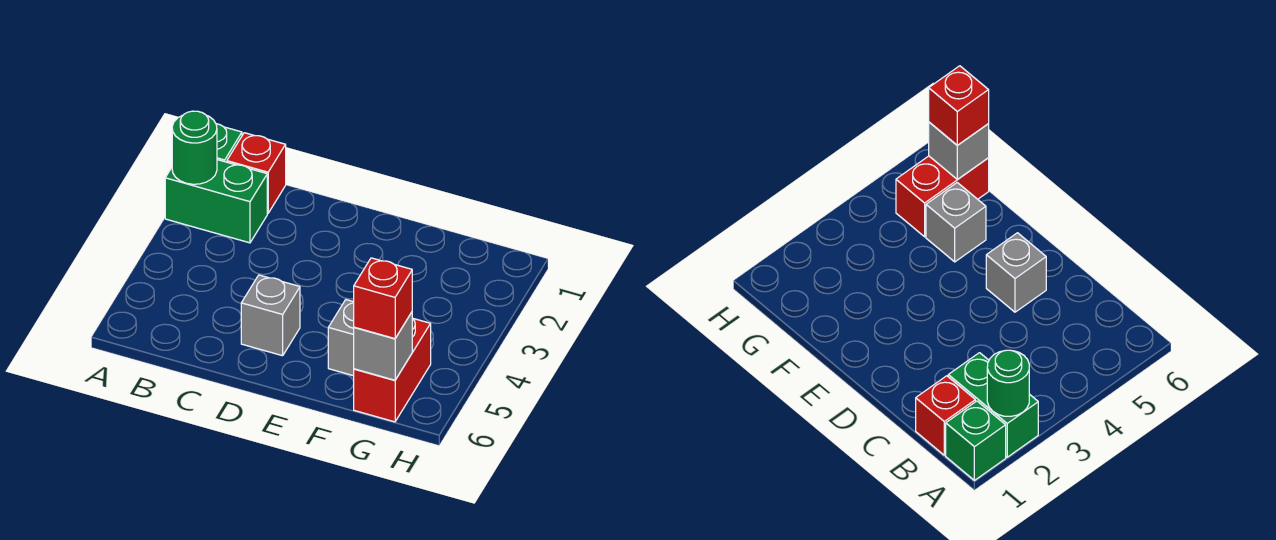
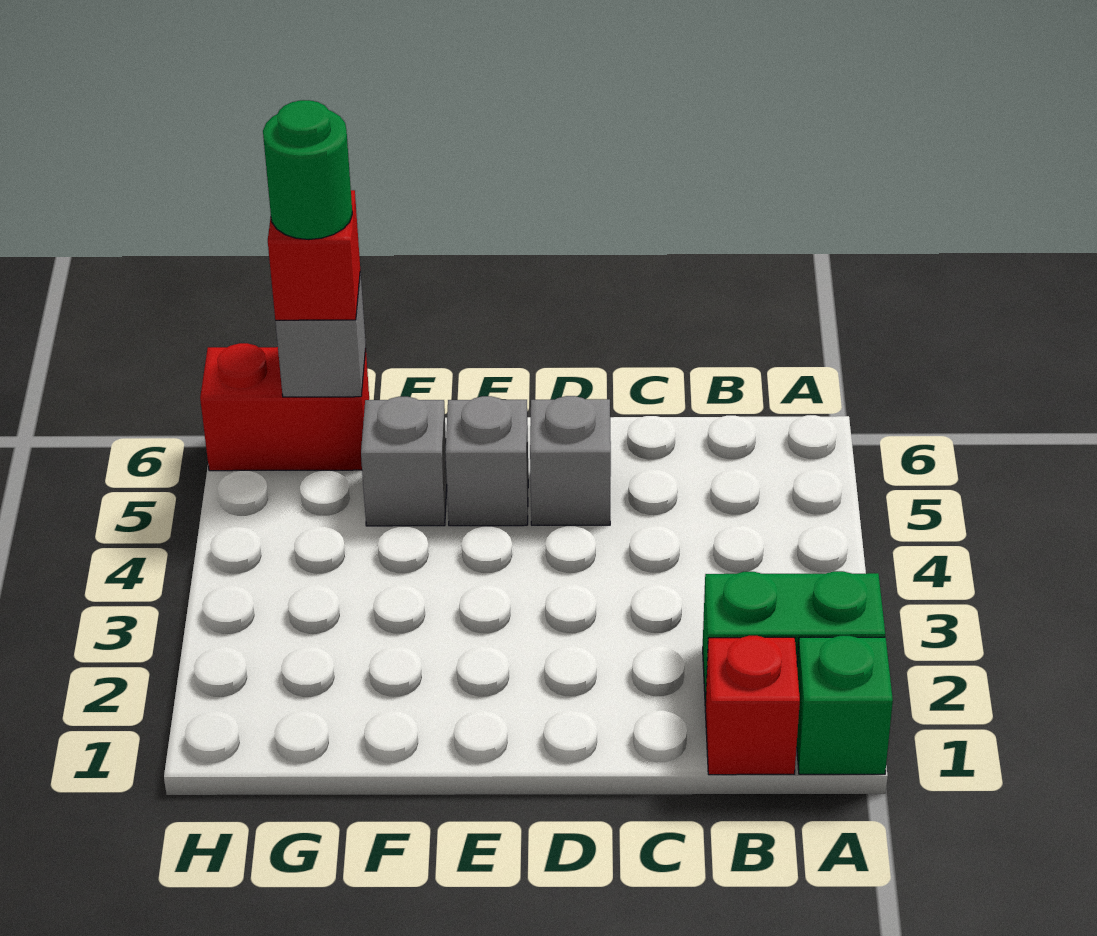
green round brick A2 level 2 -> green round brick G6 level 4
none -> grey brick E5 level 1
red brick G5:G6 level 1 -> red brick G6:H6 level 1

